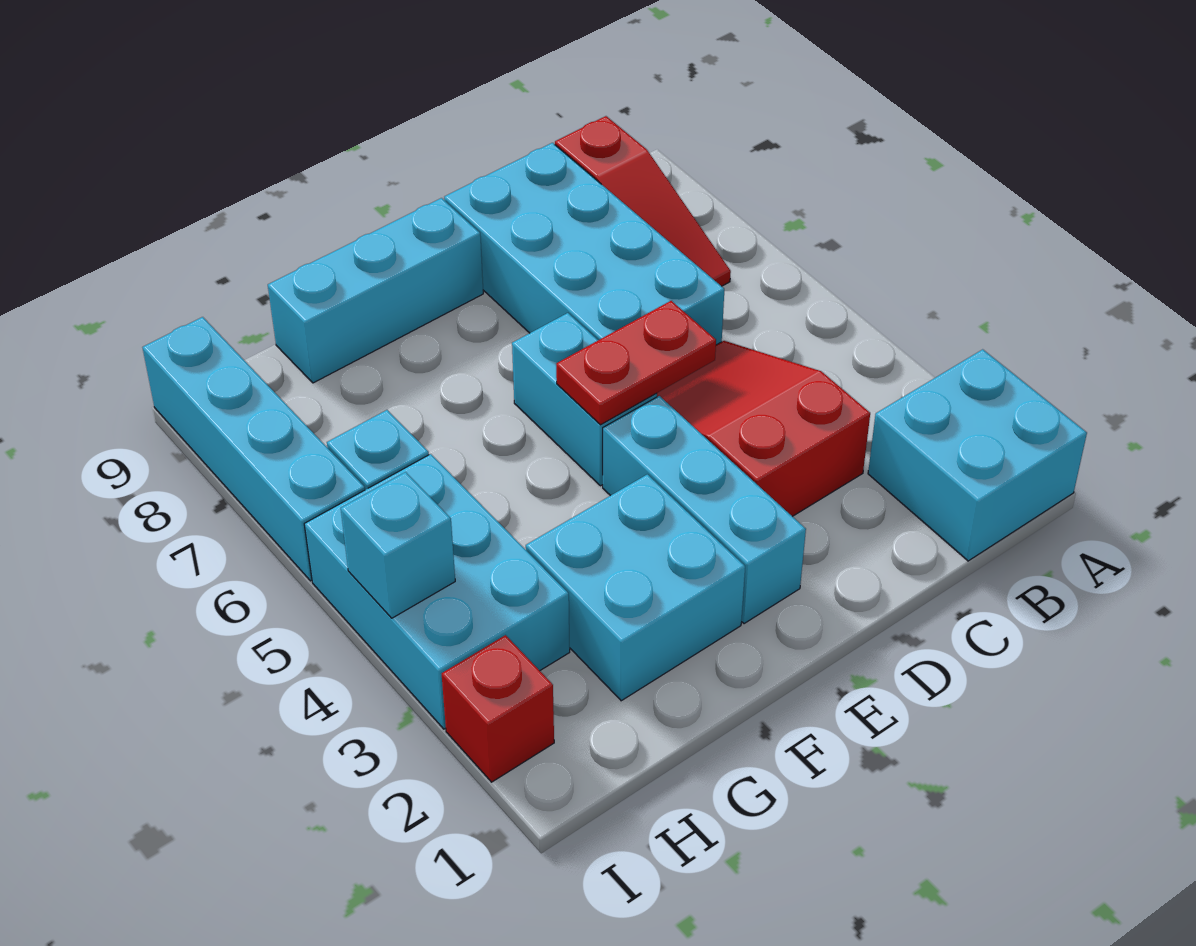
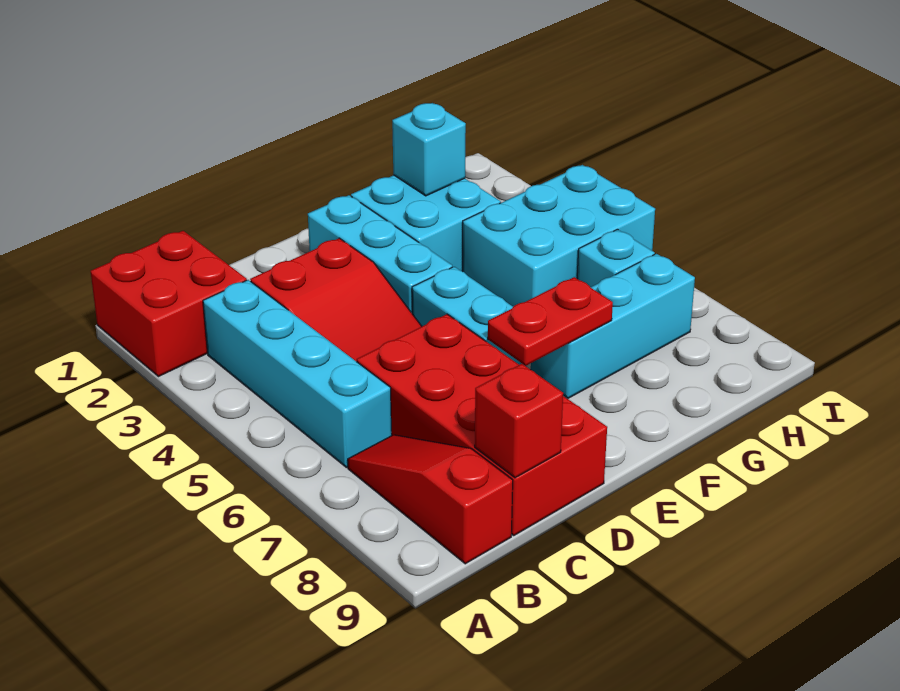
cyan brick A1:B2 level 1 -> red brick A1:B2 level 1
cyan brick C6:D9 level 1 -> red brick C6:D9 level 1
red plate D5:E5 level 2 -> red plate E7:F7 level 2
cyan brick E9:G9 level 1 -> cyan brick F7:H7 level 1
cyan brick H3:I5 level 1 -> cyan brick G4:I5 level 1
red brick I2 level 1 -> red brick C9 level 2
cyan brick I4 level 2 -> cyan brick G2 level 2
cyan brick I6:I9 level 1 -> cyan brick B3:B6 level 1

